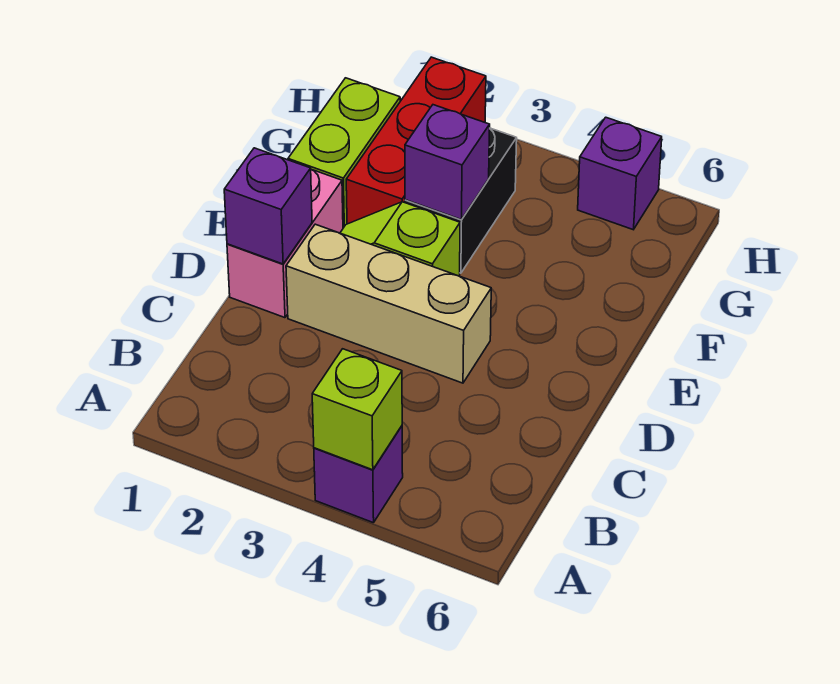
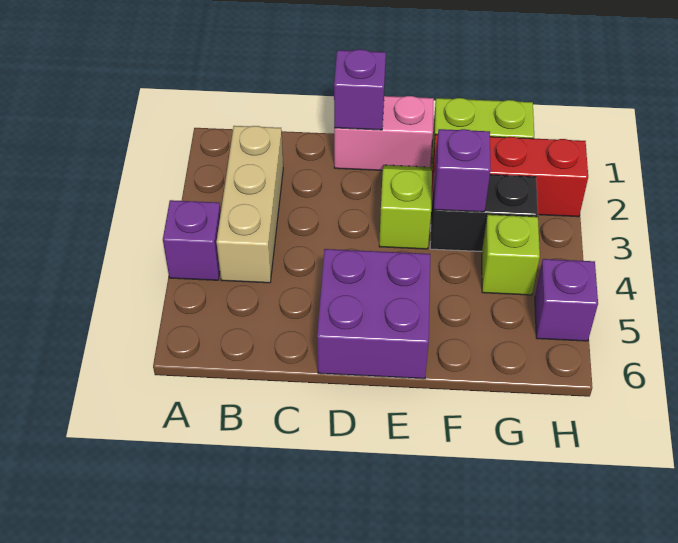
lime brick A4 level 2 -> lime brick G4 level 1
tan brick D2:D4 level 1 -> tan brick B2:B4 level 1
none -> purple brick D5:E6 level 1

